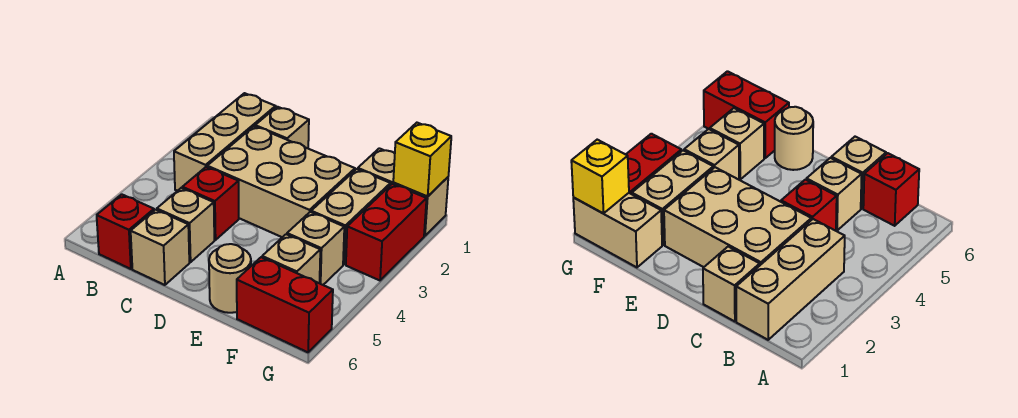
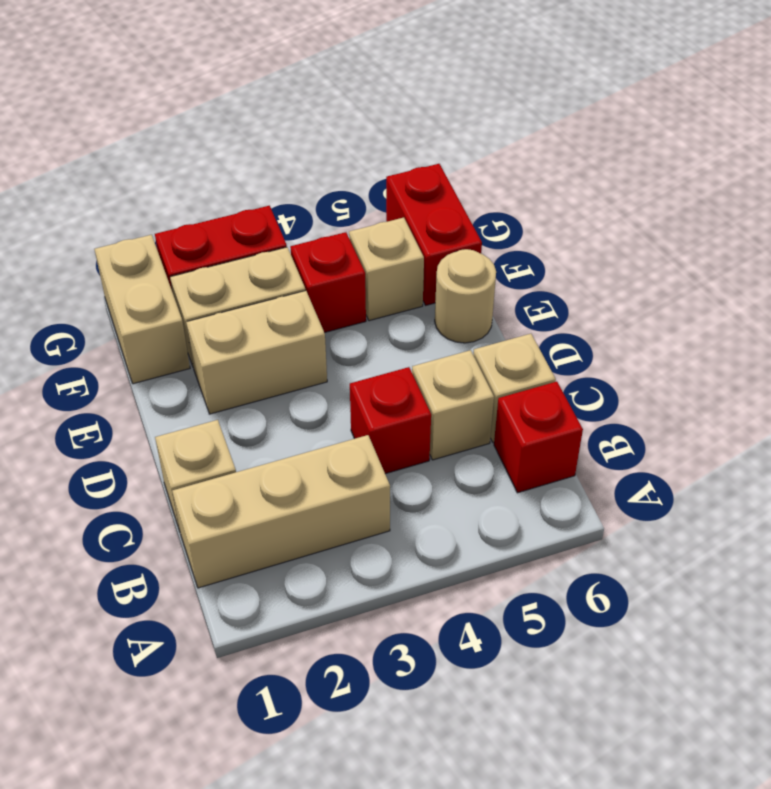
tan brick C2:E3 level 1 -> tan brick E2:E3 level 1
tan brick F4 level 1 -> red brick F4 level 1
yellow brick G1 level 2 -> none

